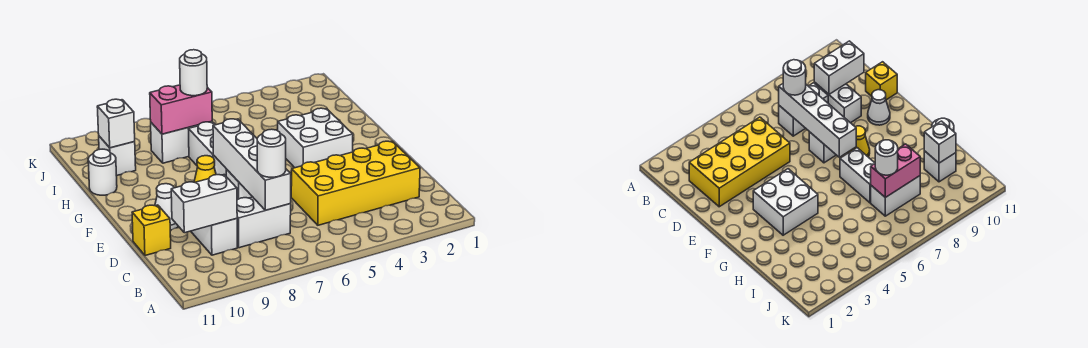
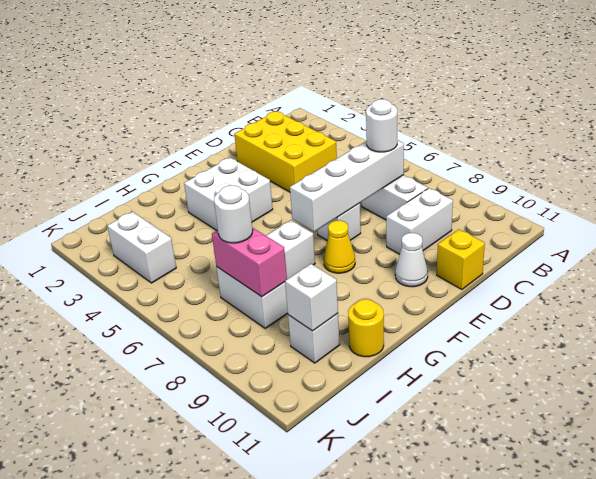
yellow brick C2:D5 level 1 -> yellow brick C2:D4 level 1
white brick C9:C10 level 2 -> white brick J3:J4 level 1
white round brick H11 level 1 -> yellow round brick H11 level 1

